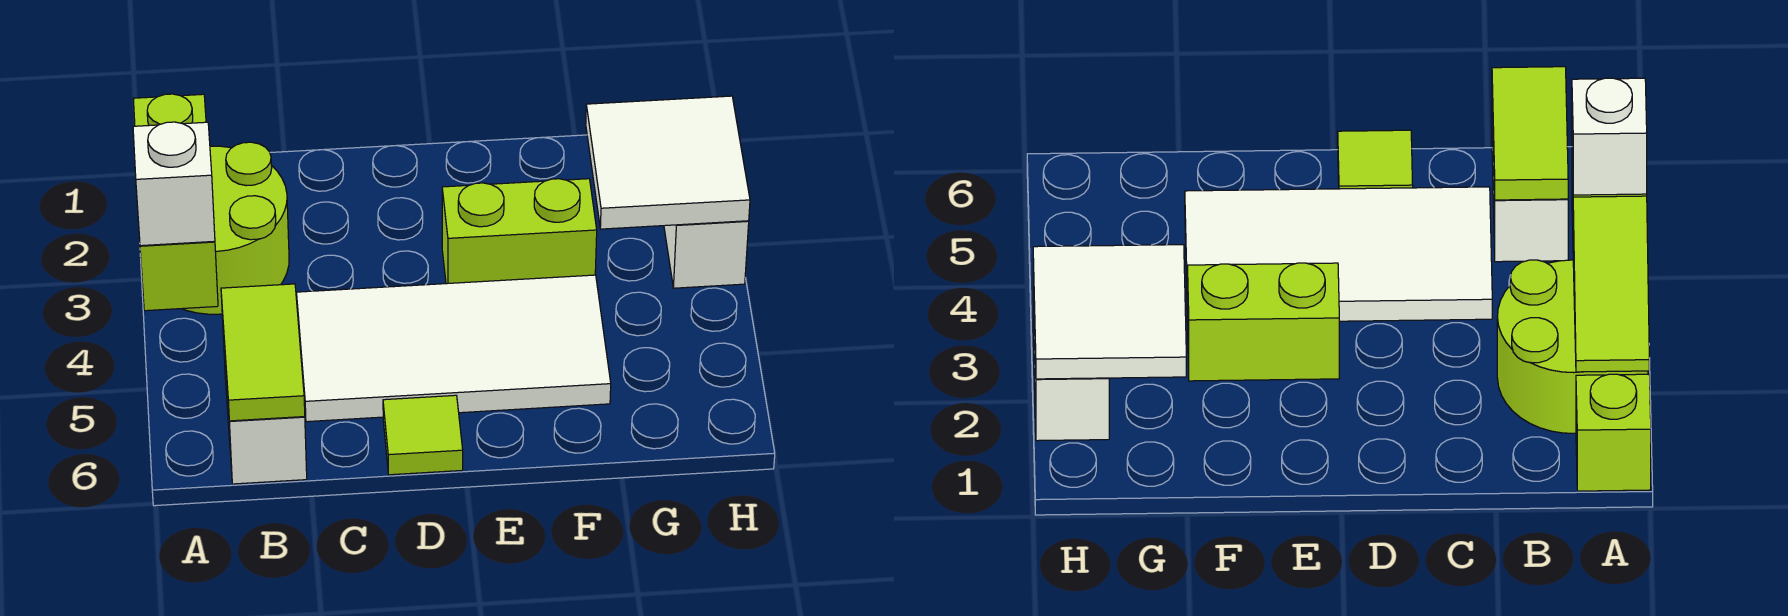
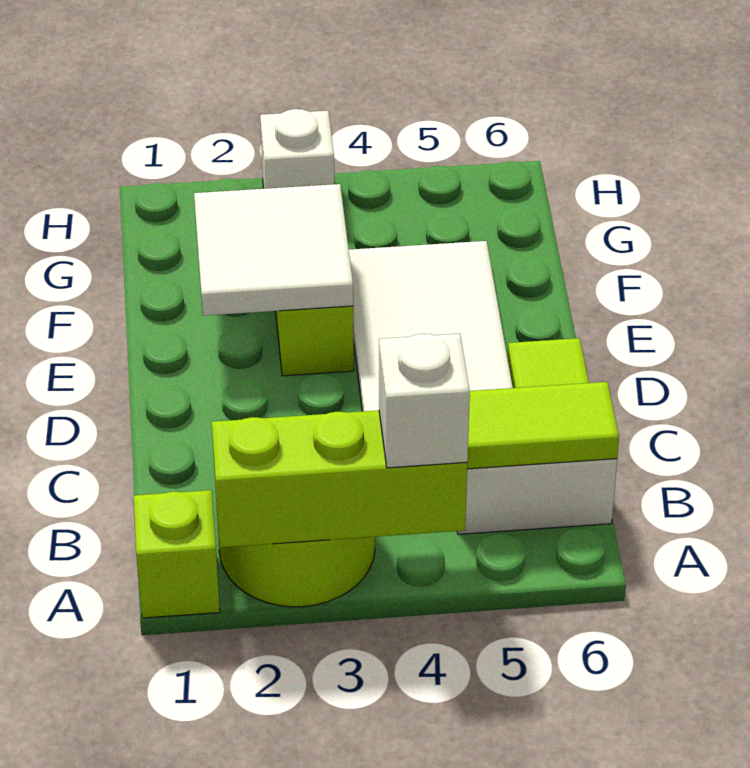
lime slope A2:A4 level 2 top 4 -> lime brick A2:A4 level 2
white tile G2:H3 level 2 -> white tile E2:F3 level 2
white brick H2:H3 level 1 -> white brick H3 level 1

